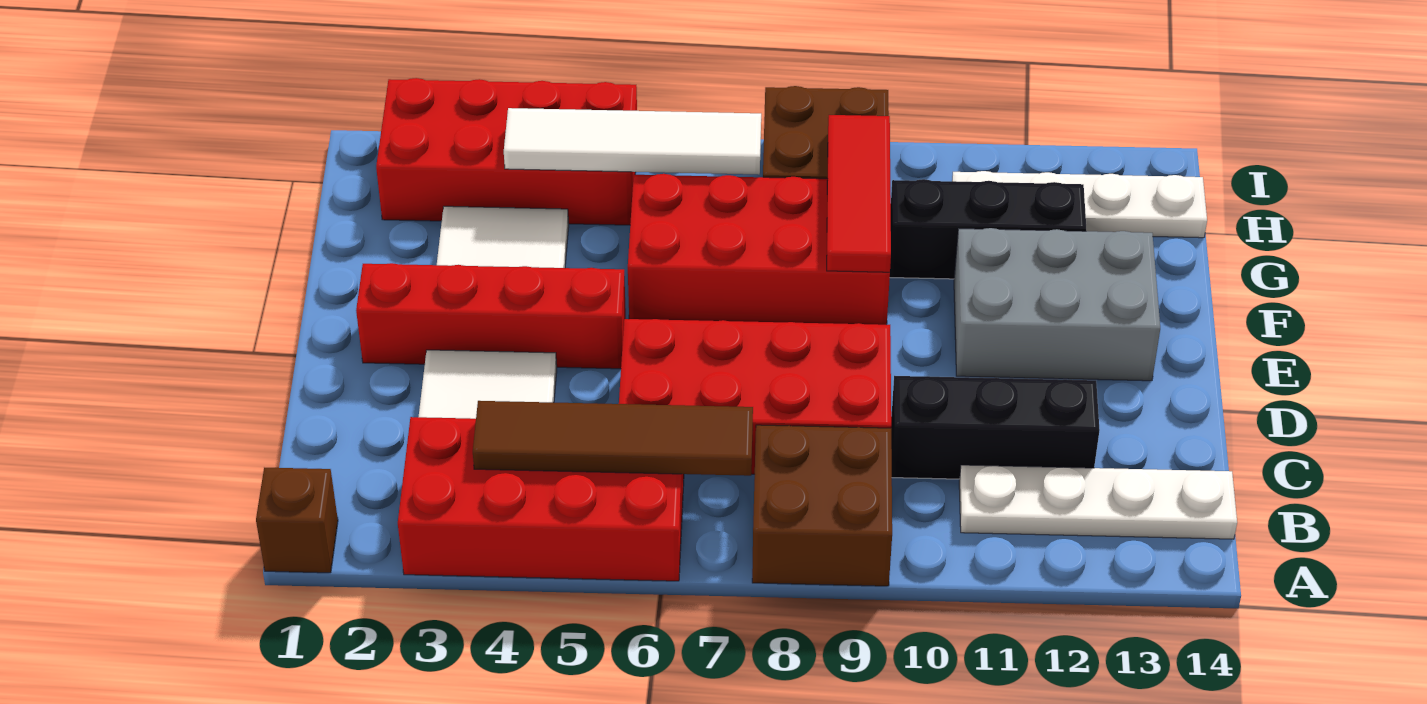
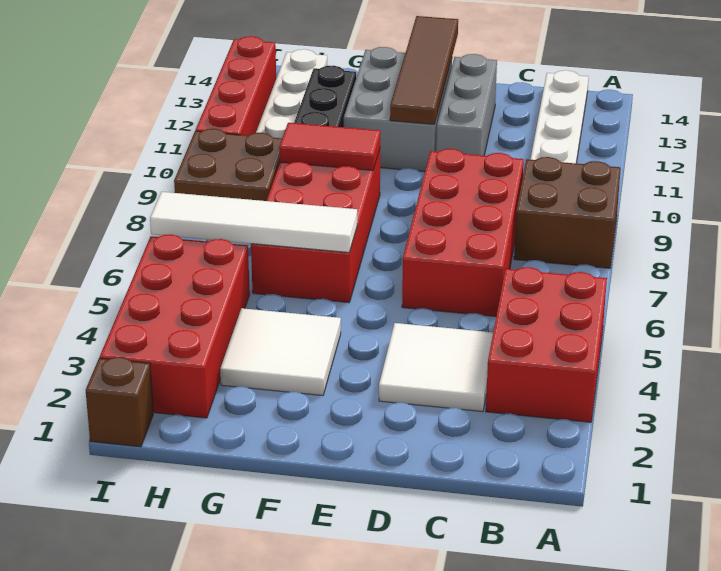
brown brick A1 level 1 -> brown brick I1 level 1
red brick A3:B6 level 1 -> red brick A3:B5 level 1
brown tile B4:B7 level 2 -> brown tile E11:E14 level 2
black brick C10:C12 level 1 -> none
none -> grey brick D11:D13 level 1
red brick E2:E5 level 1 -> red brick I10:I13 level 1
red tile F9:H9 level 2 -> red tile F9:G9 level 2
white tile H4:H7 level 2 -> white tile F6:I6 level 2

